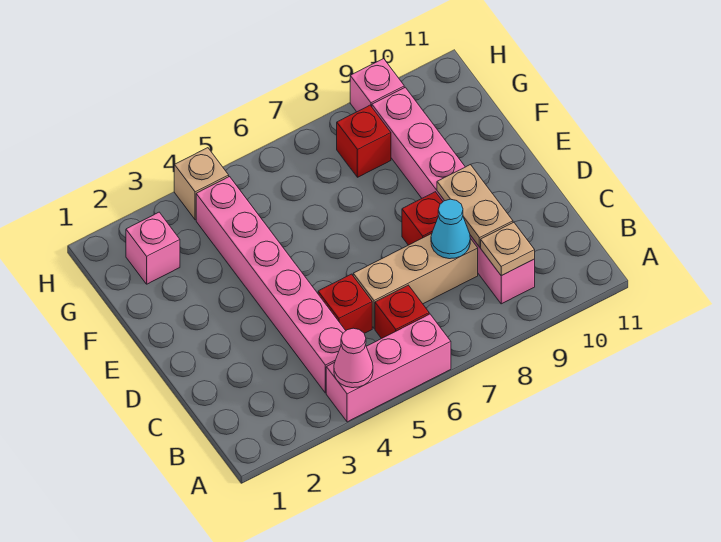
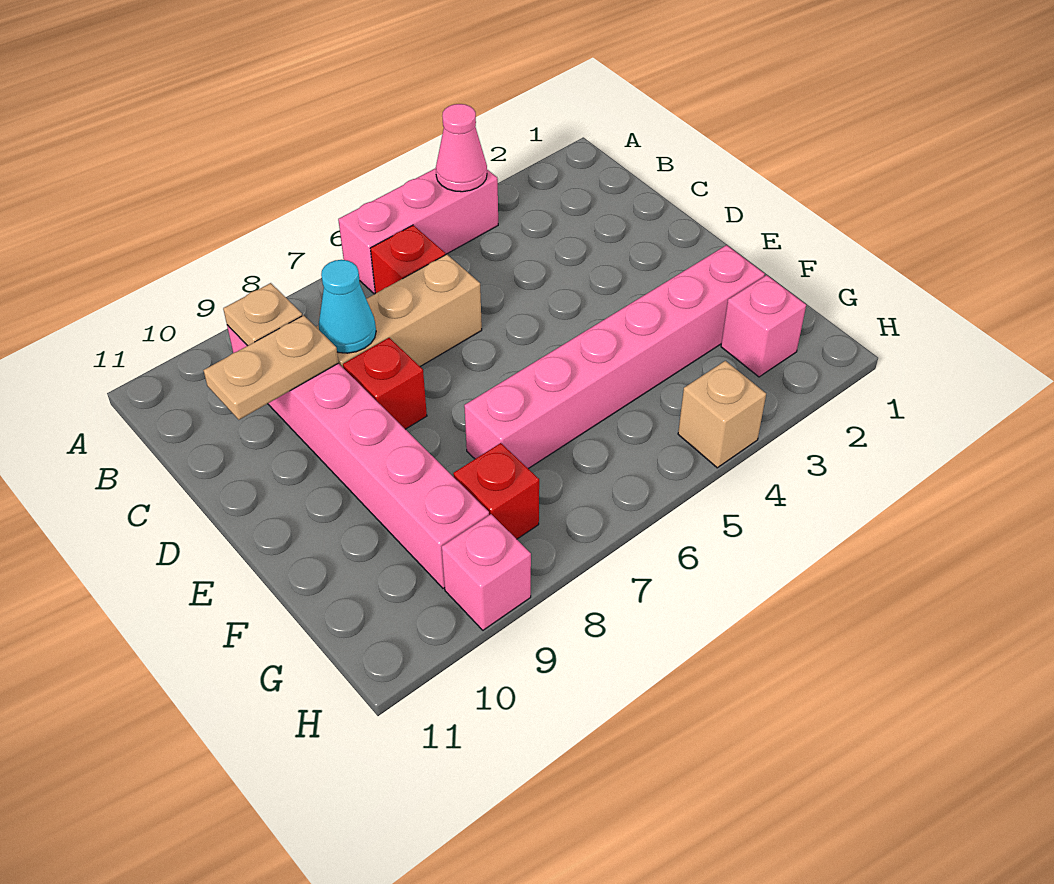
pink brick B4:G4 level 1 -> pink brick F2:F7 level 1
red brick C5 level 1 -> none
tan plate C9:D9 level 2 -> tan plate C9:C10 level 2

